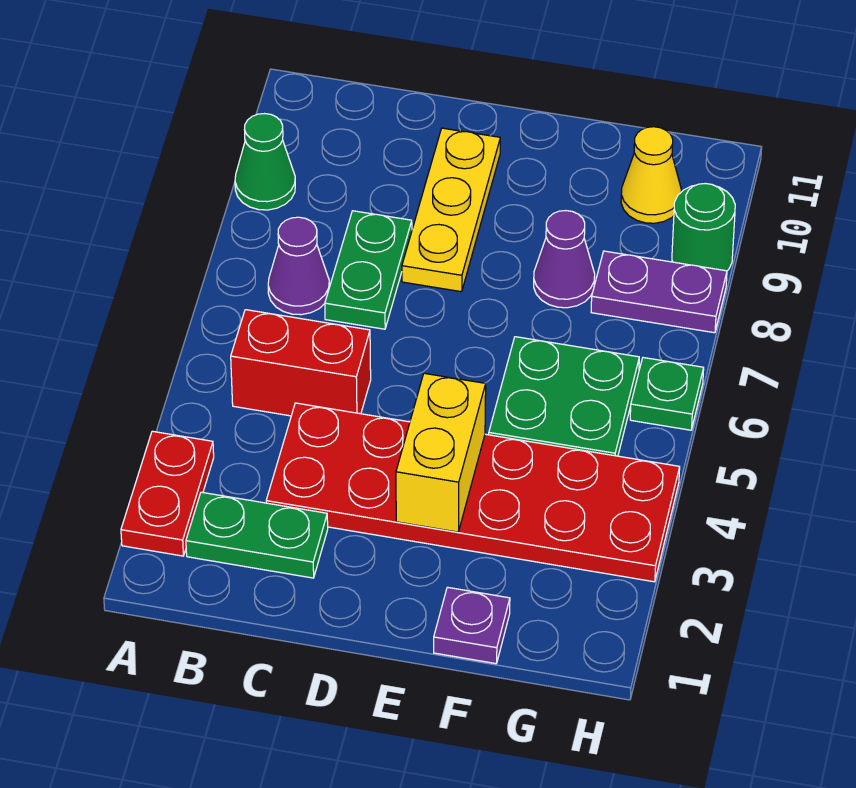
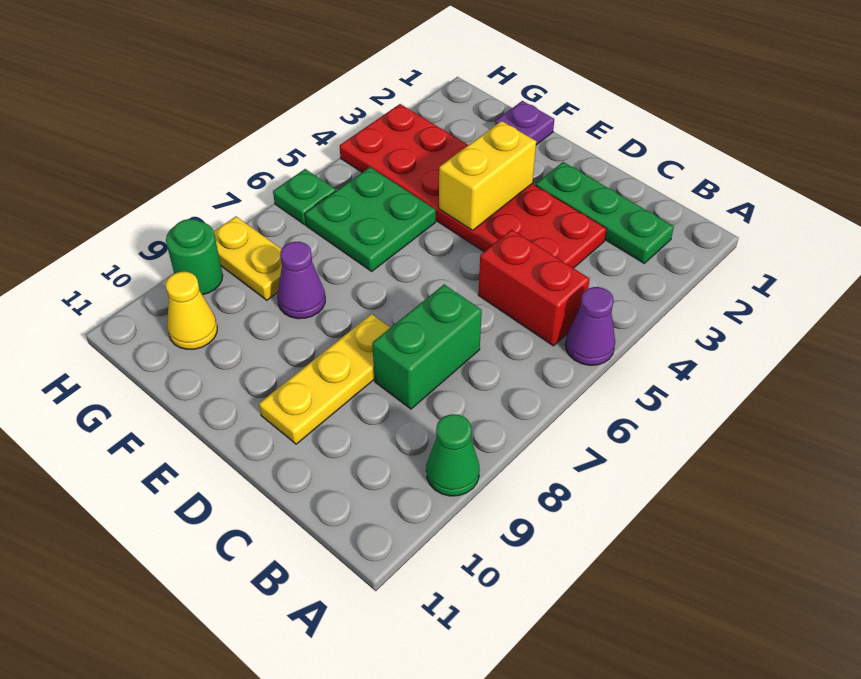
red plate A2:A3 level 1 -> none
green plate B2:C2 level 1 -> green plate B2:D2 level 1
purple cone B7 level 1 -> purple cone A5 level 1
green plate C7:C8 level 1 -> green brick C7:C8 level 1
purple plate G8:H8 level 1 -> yellow plate G8:H8 level 1

